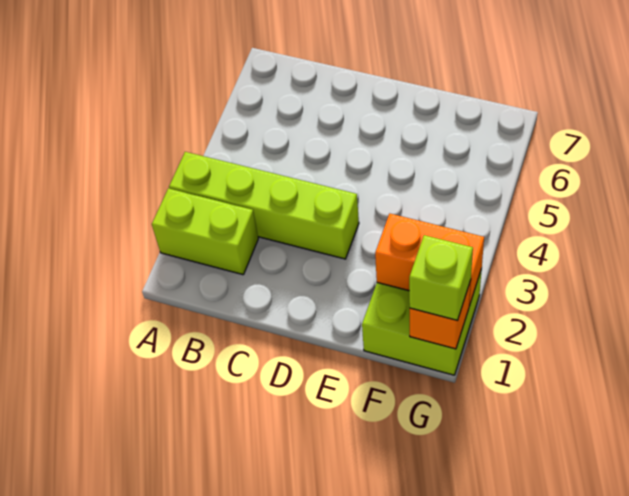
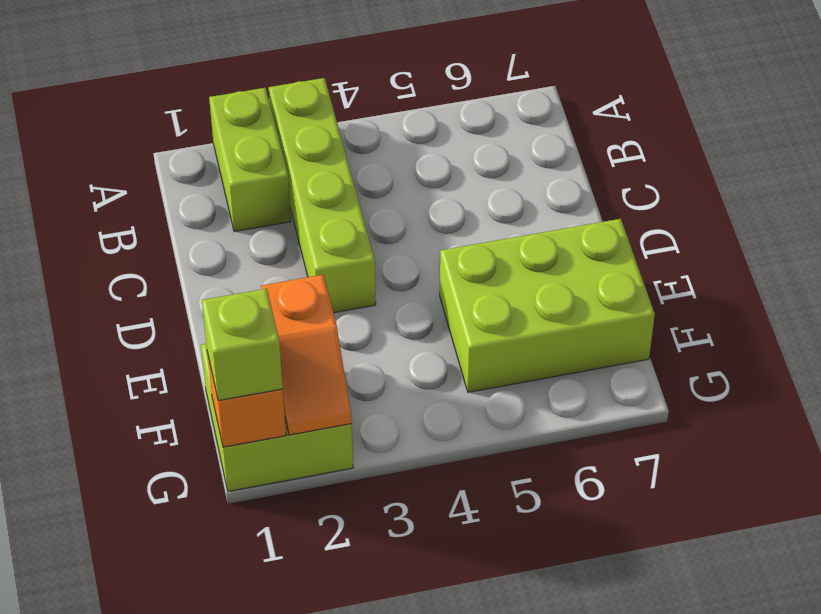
none -> lime brick E5:F7 level 1
orange brick F2:G2 level 2 -> orange slope F2:G2 level 2 top F

